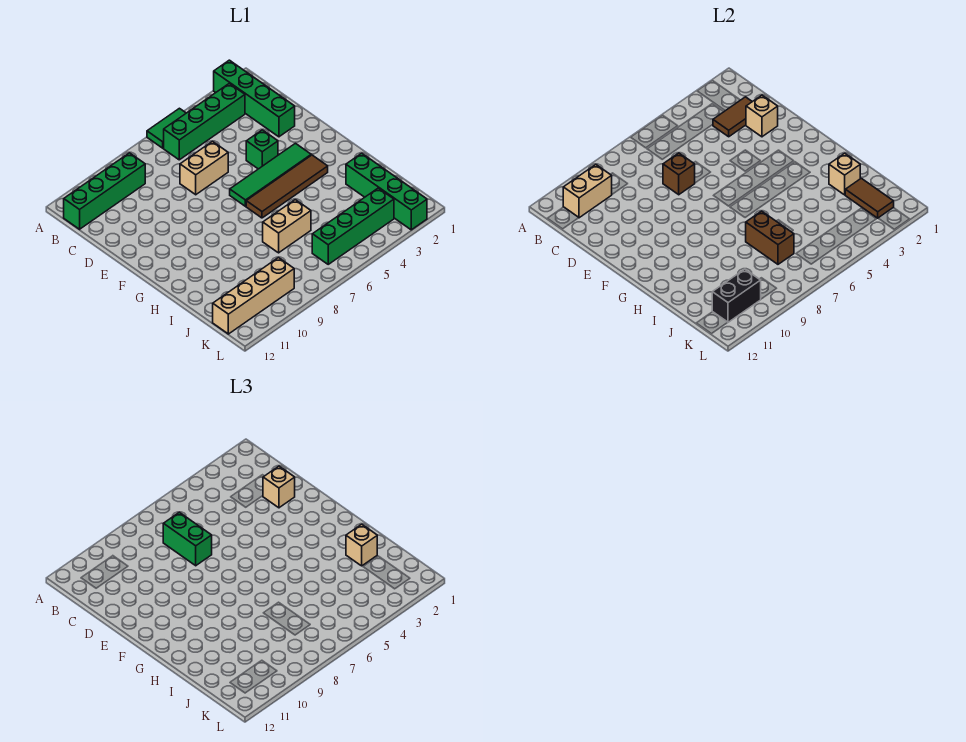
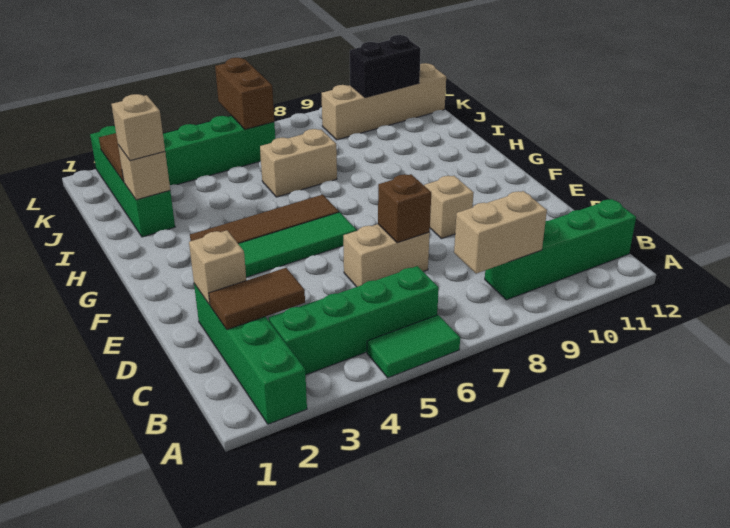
tan brick B10:B11 level 2 -> tan brick B8:B9 level 2
green brick C7:D7 level 3 -> none
tan brick D2 level 3 -> tan brick E9 level 1
green brick E4 level 1 -> none
brown brick I7:J7 level 2 -> brown brick K6:L6 level 2

